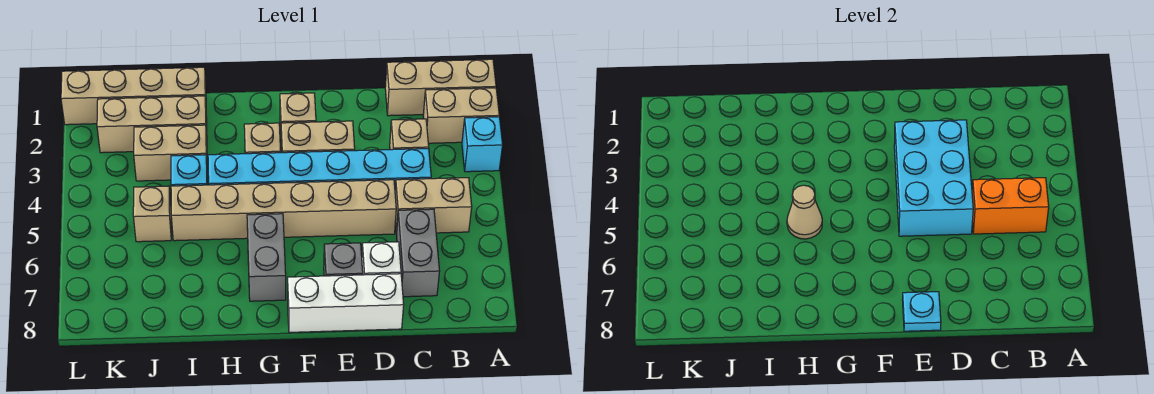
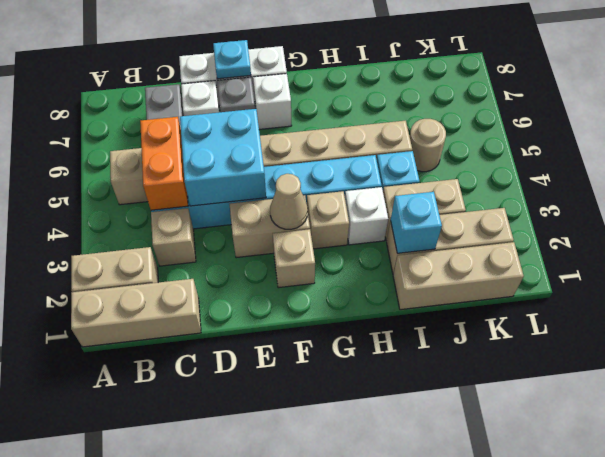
cyan brick A3 level 1 -> cyan brick I2 level 2
orange brick B5:C5 level 2 -> orange brick C4:C5 level 2
cyan brick D3:E5 level 2 -> cyan brick D4:E5 level 2
none -> white brick F7 level 1
grey brick G6:G7 level 1 -> none
none -> white brick H3 level 1
tan cone H5 level 2 -> tan cone F3 level 2
tan brick I1:L1 level 1 -> tan brick I1:K1 level 1
tan brick J5 level 1 -> tan round brick J5 level 1

